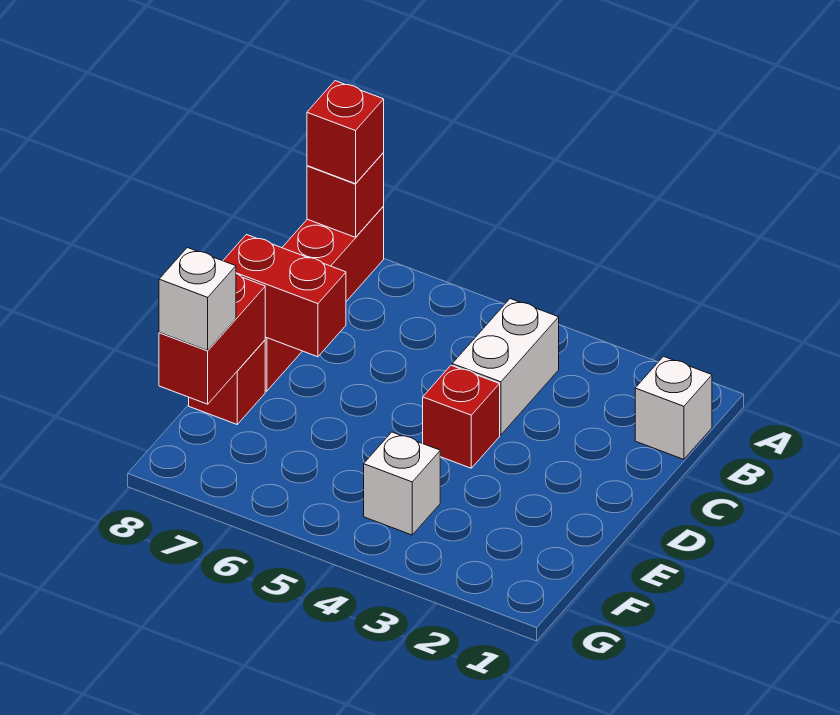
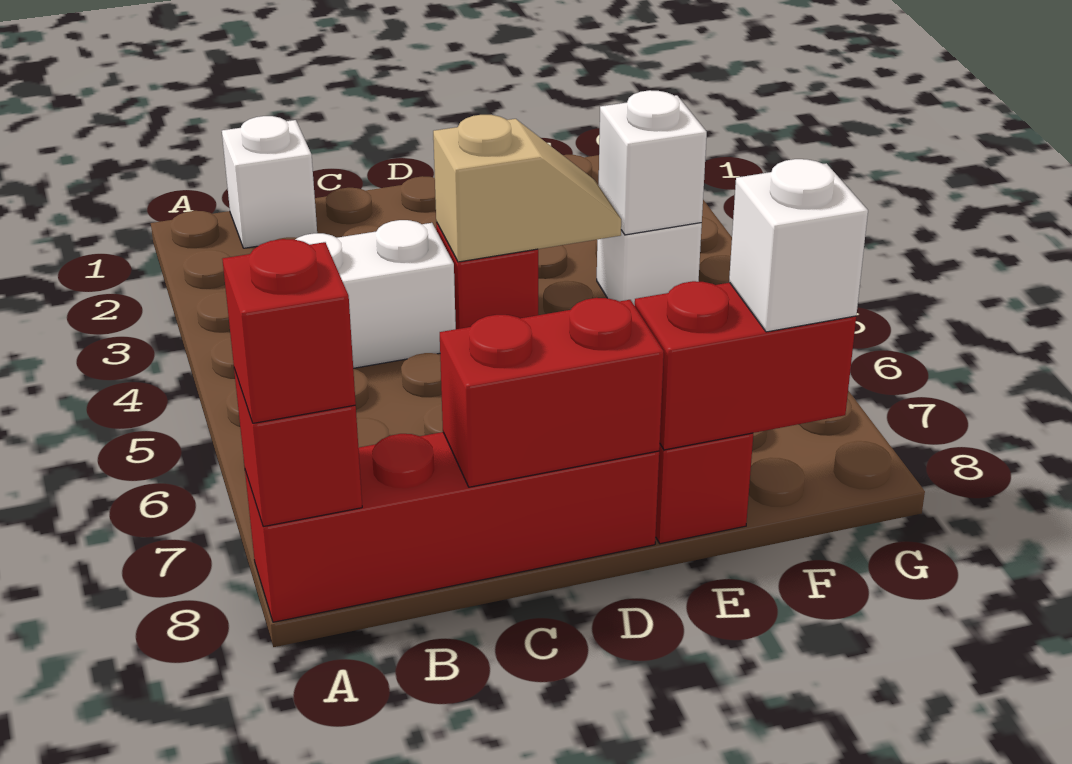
none -> tan slope D4:E4 level 2 top D
red brick D7:D8 level 2 -> red brick C8:D8 level 2
none -> white brick F4 level 2

